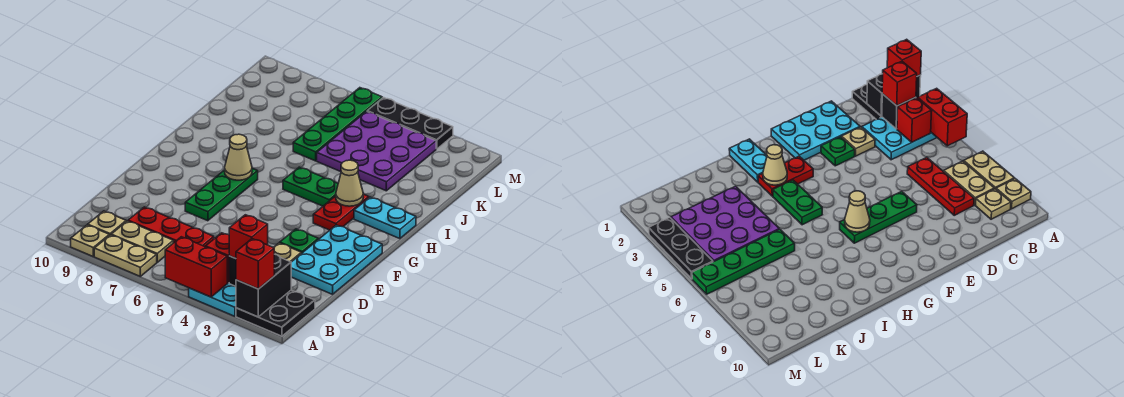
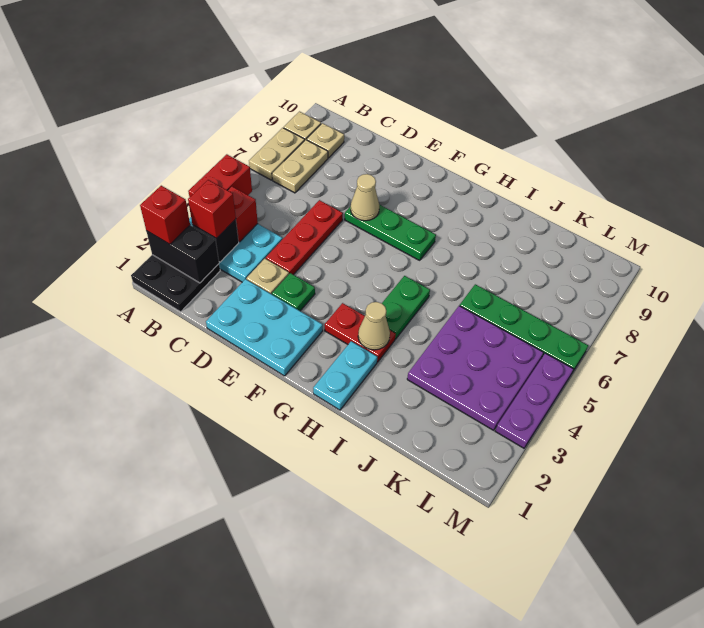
red plate C6:C8 level 1 -> red plate D4:D6 level 1
tan cone G7 level 2 -> tan cone E7 level 2
black plate M3:M5 level 1 -> purple plate M3:M5 level 1

